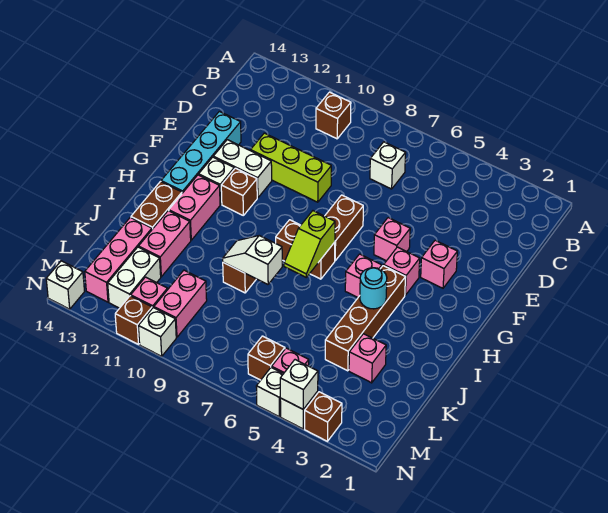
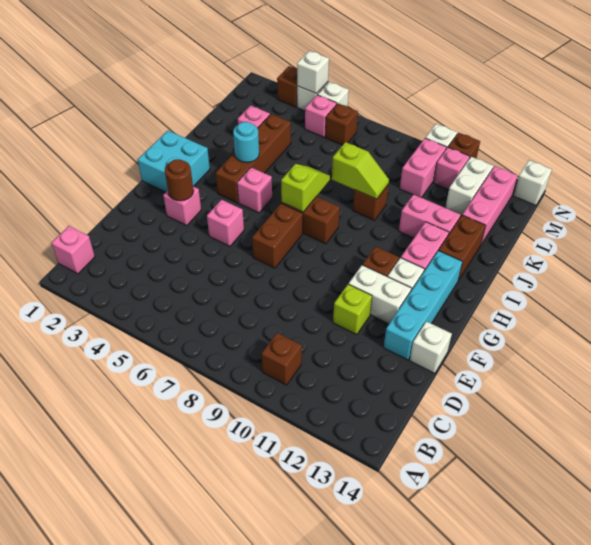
white brick C7 level 1 -> white brick E14 level 1
lime brick E9:E11 level 1 -> lime brick E11 level 1
none -> brown round brick F3 level 2
none -> cyan brick G1:H2 level 1
pink brick G4 level 1 -> pink brick B1 level 1
white slope J8:J9 level 2 top 8 -> lime slope J8:J9 level 2 top 8
pink brick J12:K12 level 1 -> pink brick J11:J12 level 1

